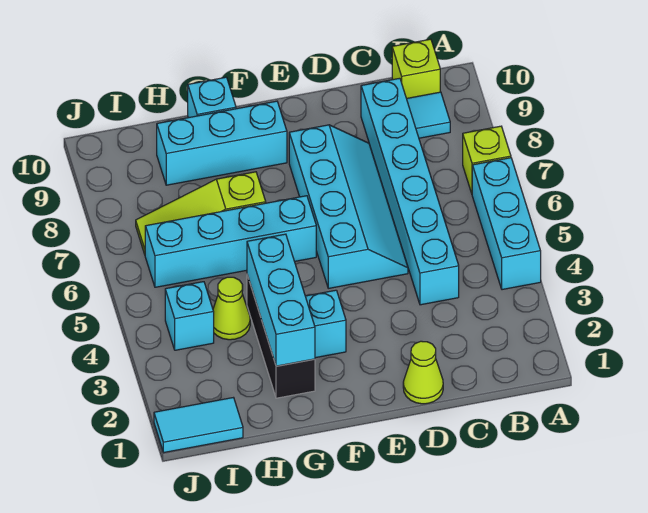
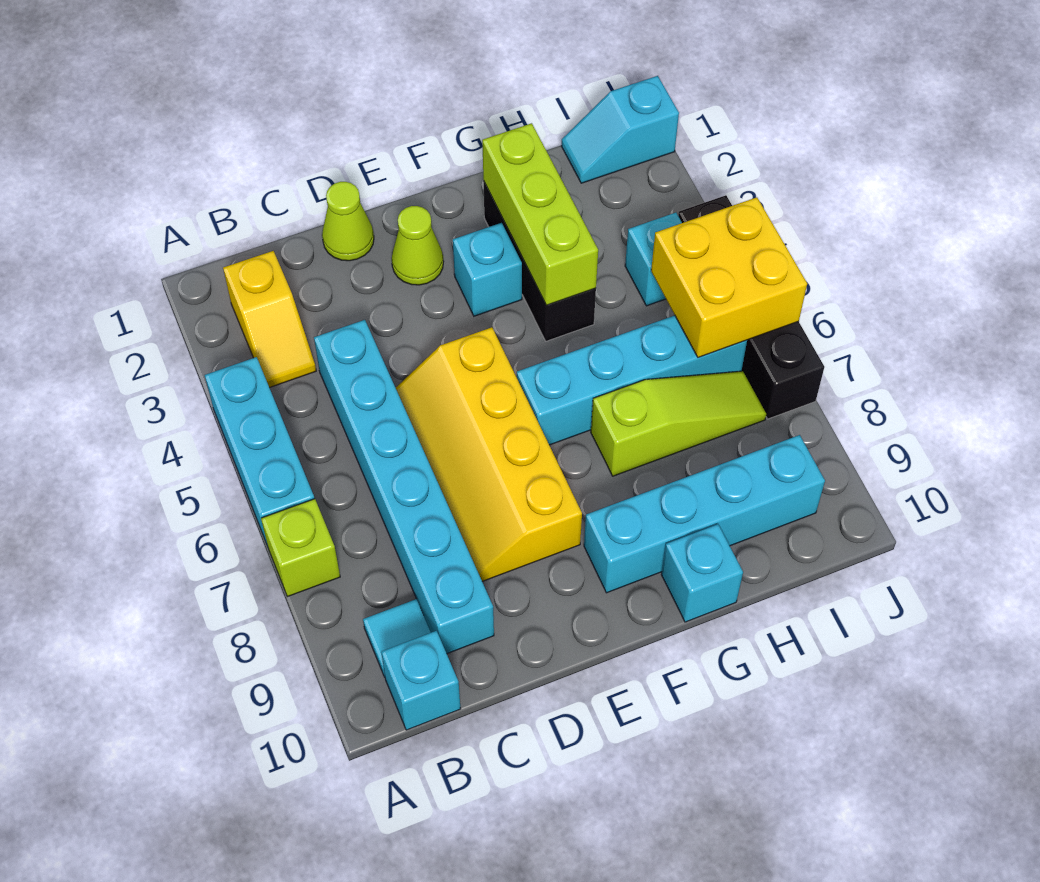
none -> yellow slope B2:B3 level 1 top 2
lime brick B10 level 1 -> cyan brick B10 level 1
cyan slope D5:E8 level 1 top E -> yellow slope D5:E8 level 1 top E
cyan brick F9:H9 level 1 -> cyan brick F9:I9 level 1
cyan brick G2:G4 level 2 -> lime brick G2:G4 level 2
lime cone H4 level 1 -> lime cone E2 level 1
cyan tile I1:J1 level 1 -> cyan slope I1:J1 level 1 top J
none -> yellow brick I5:J6 level 2
none -> black brick J4:J7 level 1

